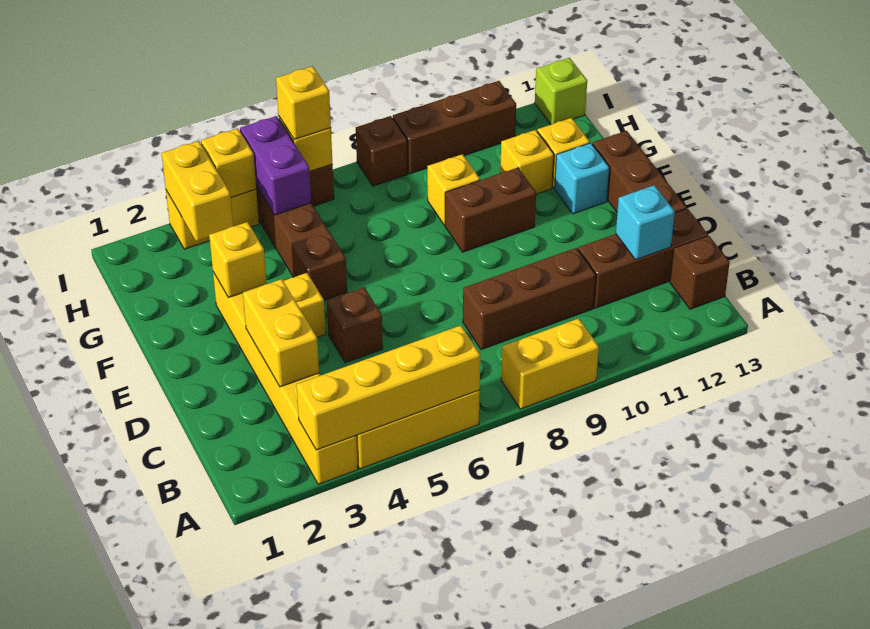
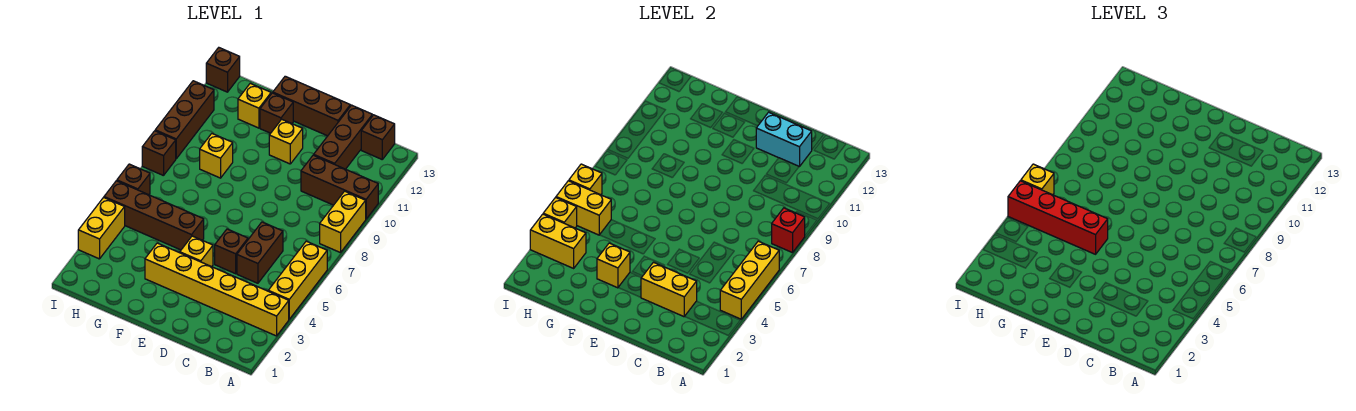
yellow brick A3:A6 level 2 -> yellow brick A4:A6 level 2
none -> red brick A8 level 2
brown brick C8:C10 level 1 -> brown brick A10:C10 level 1
cyan brick C12 level 2 -> cyan brick C12:D12 level 2
none -> red brick F5:I5 level 3
brown brick F9:F10 level 1 -> brown brick C5:C6 level 1
cyan brick F12 level 1 -> brown brick F12 level 1
yellow brick G11 level 1 -> yellow brick E11 level 1
purple brick H5:I5 level 2 -> yellow brick H5:I5 level 2
lime brick I13 level 1 -> brown brick I13 level 1

